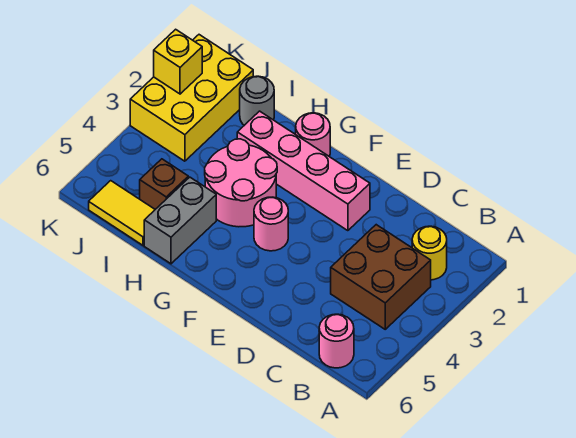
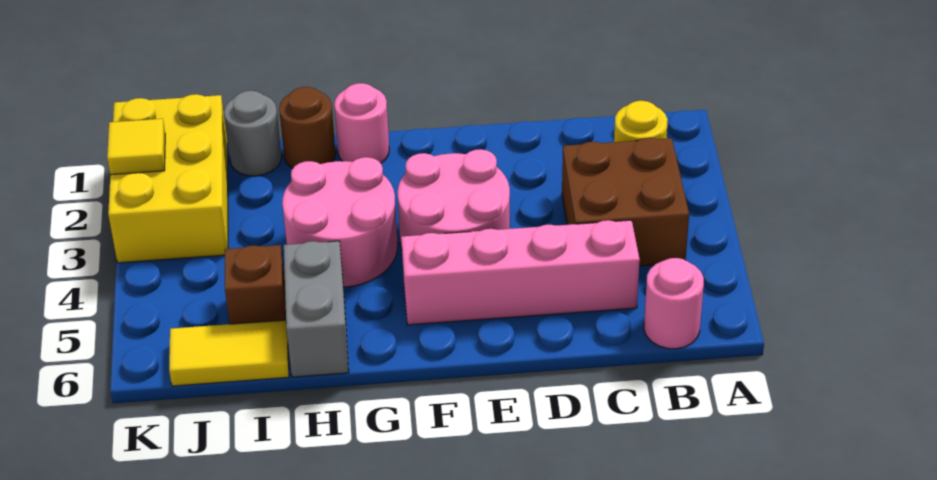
pink brick E2:H2 level 1 -> pink brick C5:F5 level 1
pink round brick F4 level 1 -> pink round brick E3:F4 level 1
none -> brown round brick H1 level 1
yellow brick K2 level 2 -> yellow tile K2 level 2

